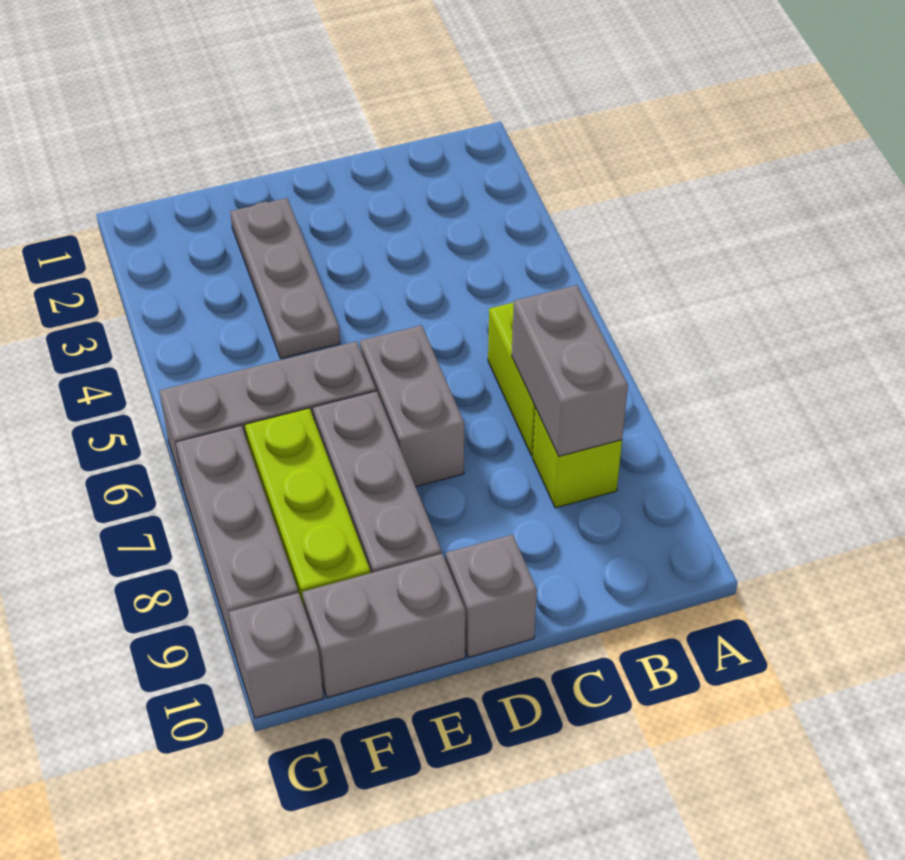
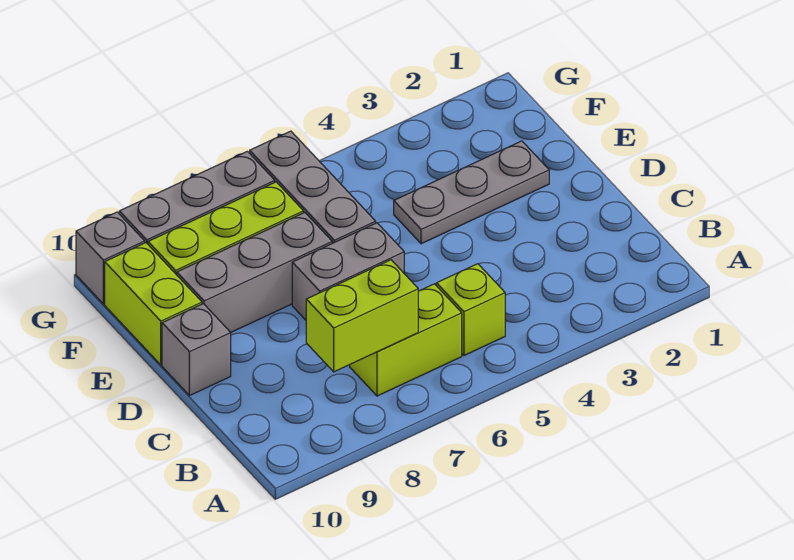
grey brick B7:B8 level 2 -> lime brick B7:B8 level 2
lime brick B8 level 1 -> lime brick B5 level 1
grey brick E10:F10 level 1 -> lime brick E10:F10 level 1

